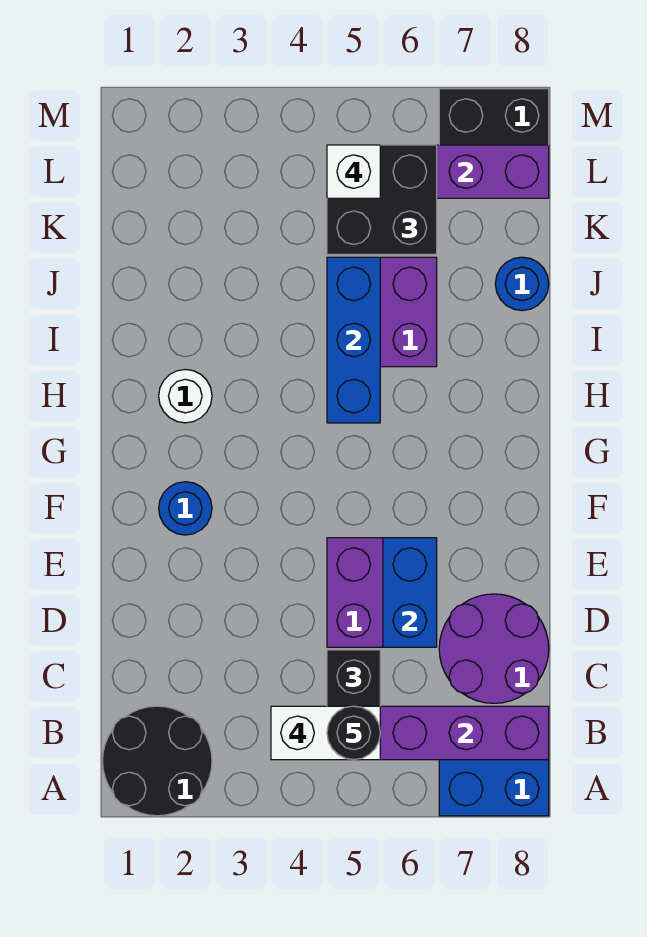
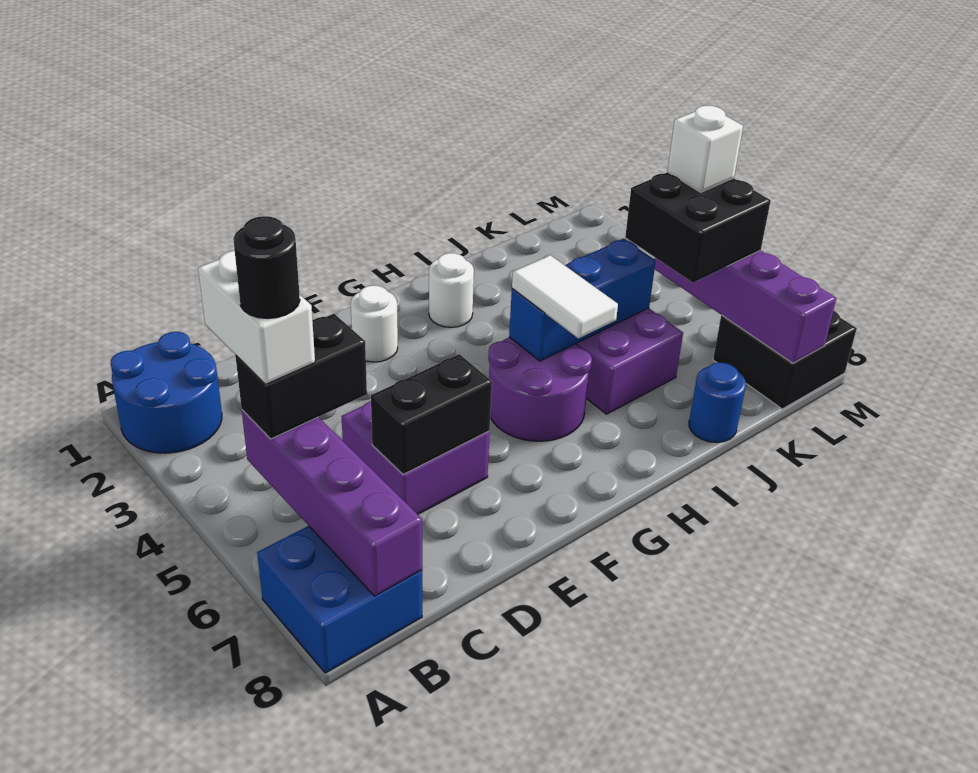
black round brick A1:B2 level 1 -> blue round brick A1:B2 level 1
purple round brick C7:D8 level 1 -> purple round brick G5:H6 level 1
blue brick D6:E6 level 2 -> black brick D6:E6 level 2
blue round brick F2 level 1 -> white round brick F2 level 1
none -> white tile H5:H6 level 3

